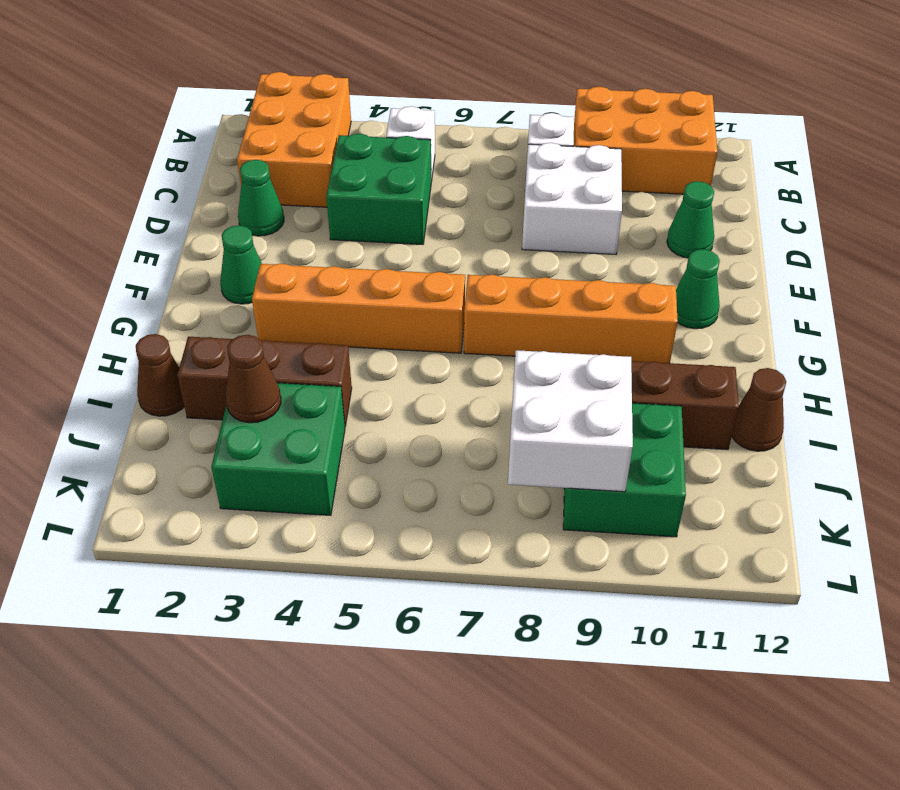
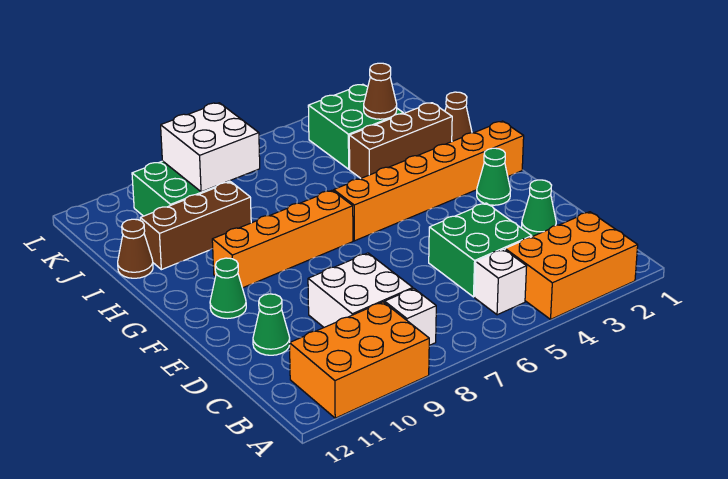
orange brick A2:C3 level 1 -> orange brick A2:B4 level 1
orange brick G3:G6 level 1 -> orange brick G1:G6 level 1

